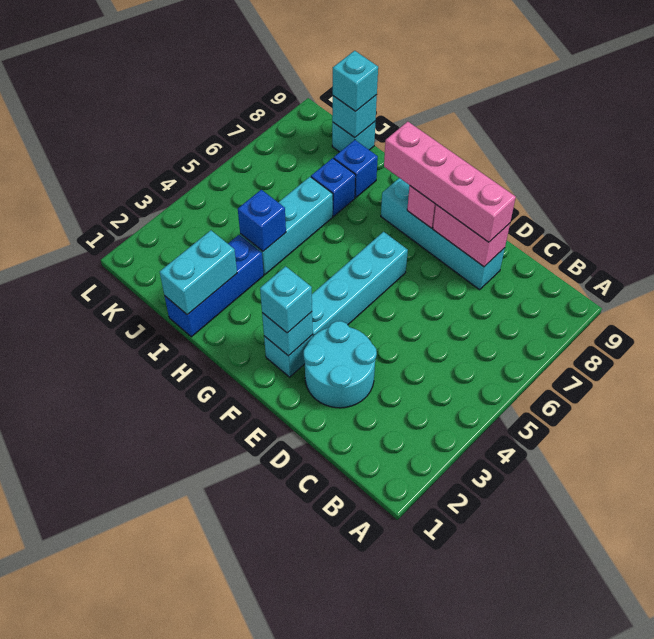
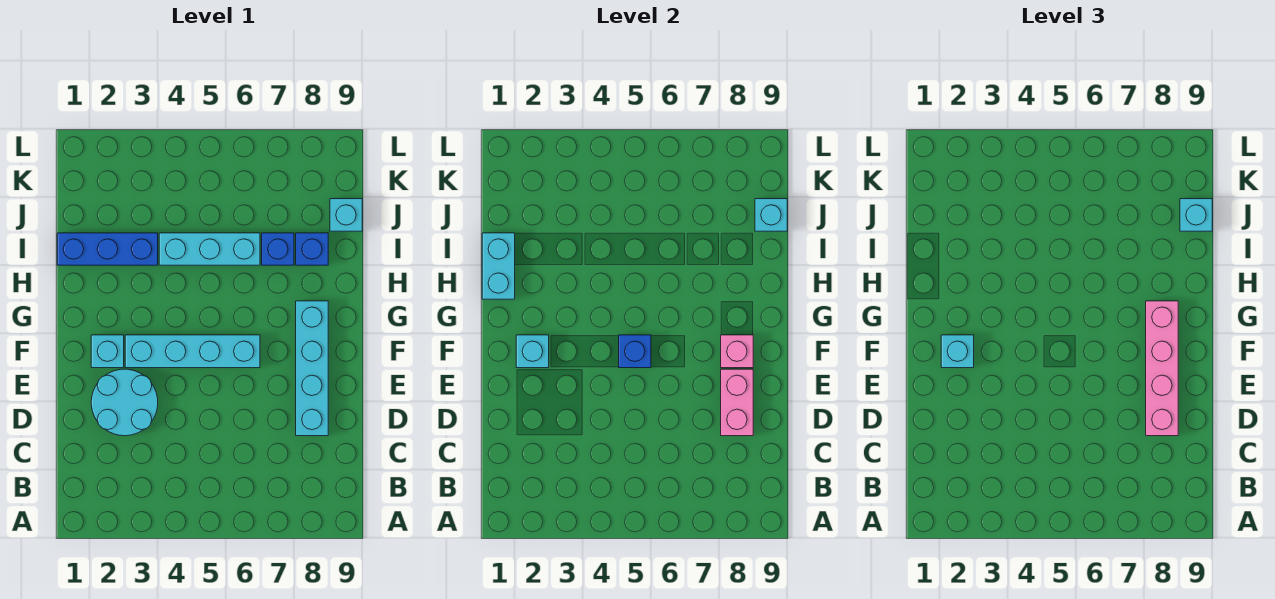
cyan brick I1:I2 level 2 -> cyan brick H1:I1 level 2
blue brick I4 level 2 -> blue brick F5 level 2

